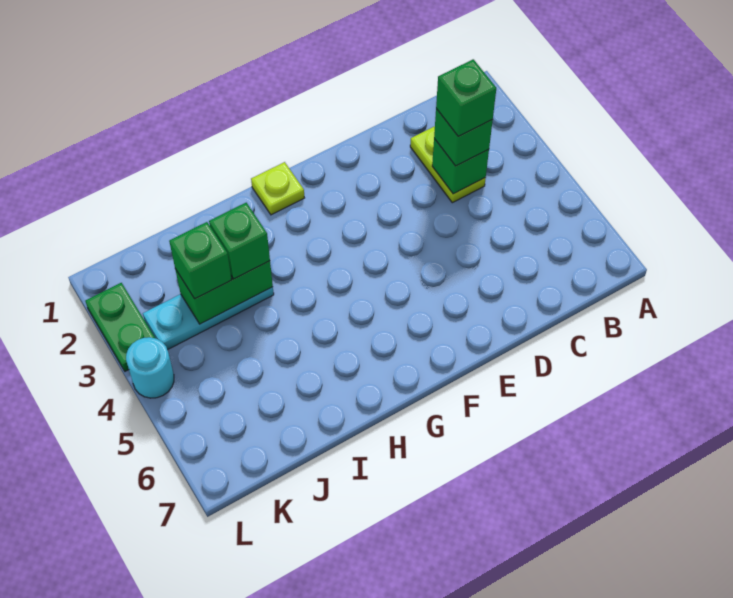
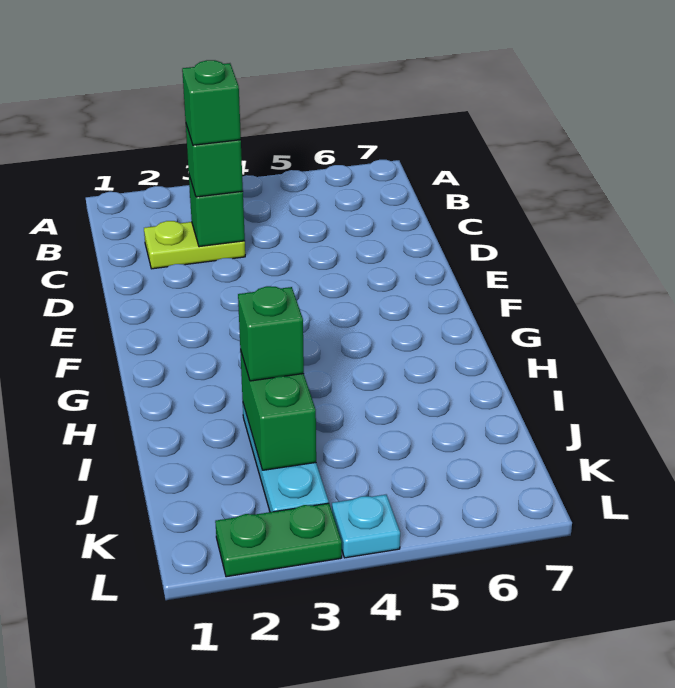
lime plate G1 level 1 -> none
green brick J3 level 3 -> none
cyan round brick L4 level 1 -> cyan plate L4 level 1

